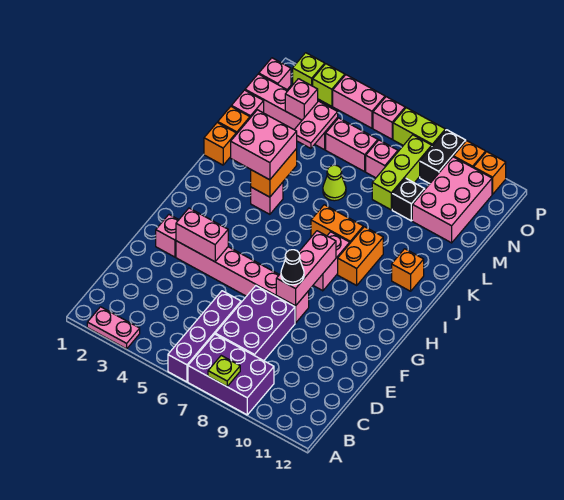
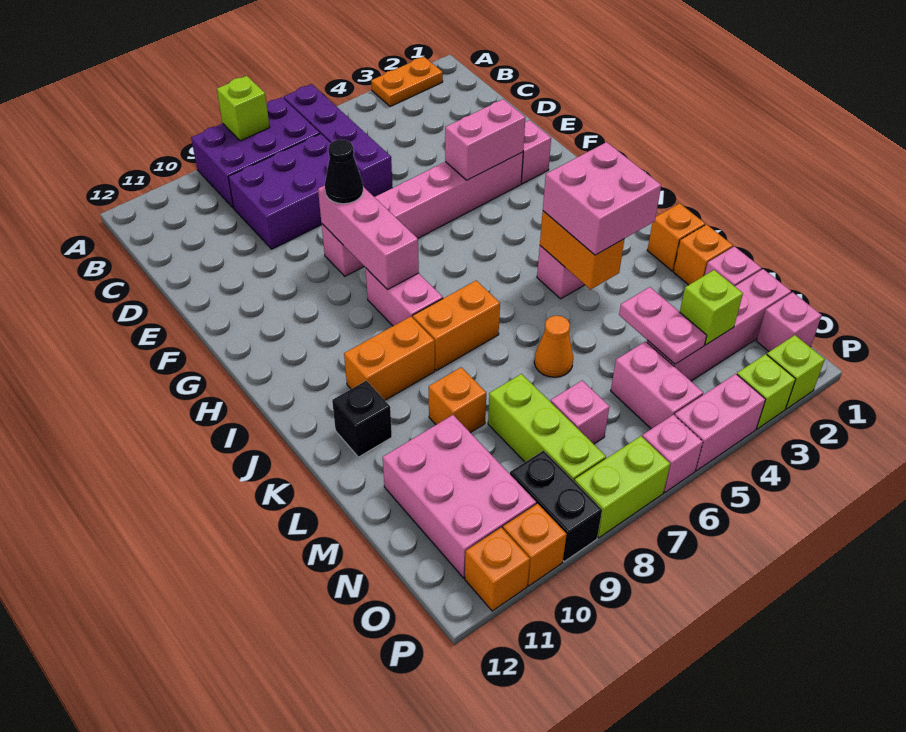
pink plate A2:A3 level 1 -> orange plate A2:A3 level 1
lime plate A8 level 2 -> lime brick A8 level 2
purple brick C7:E8 level 1 -> purple brick C7:D9 level 1
orange brick I9:J9 level 1 -> orange brick J9:J10 level 1
orange brick J11 level 1 -> orange brick L9 level 1
lime cone L6 level 1 -> orange cone L6 level 1
black brick M9 level 1 -> black brick K11 level 1
pink brick N3 level 2 -> lime brick N3 level 2
pink brick N5:N6 level 1 -> pink brick N5:O5 level 1

